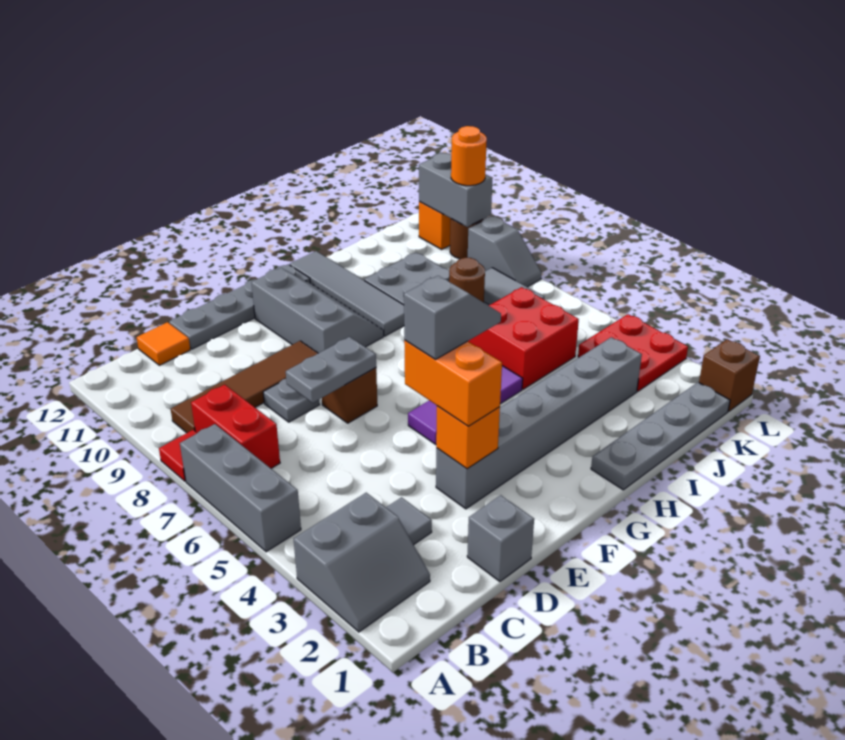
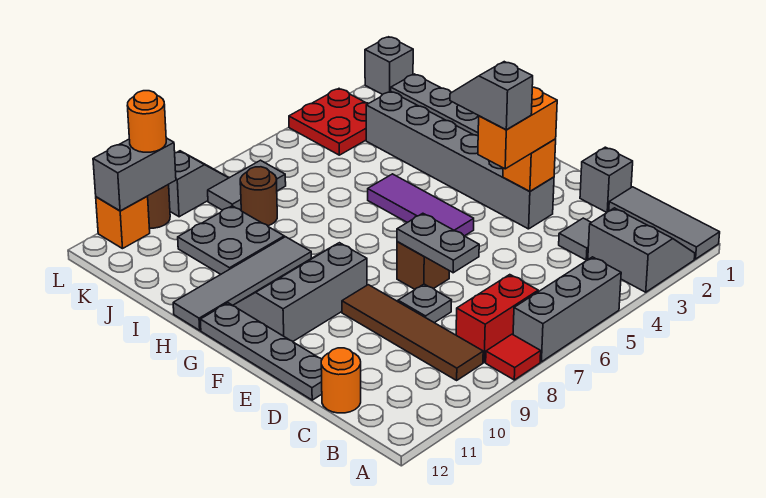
none -> grey tile A1:C1 level 1
orange tile C12 level 1 -> orange round brick C12 level 1
red brick I5:J6 level 1 -> none
brown brick L1 level 1 -> grey brick L1 level 1

